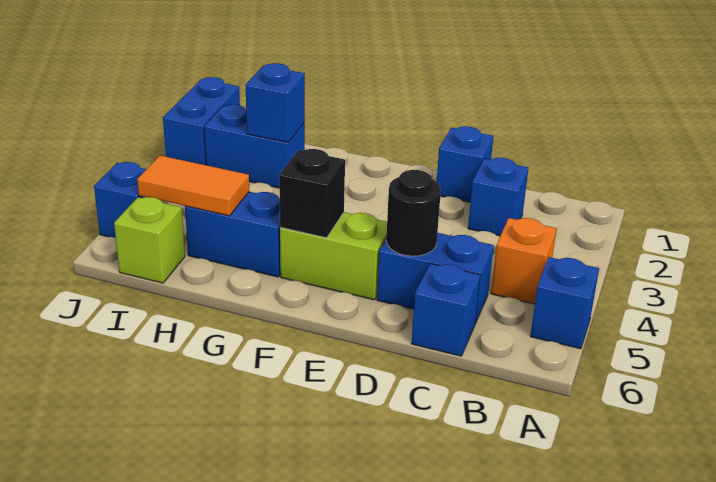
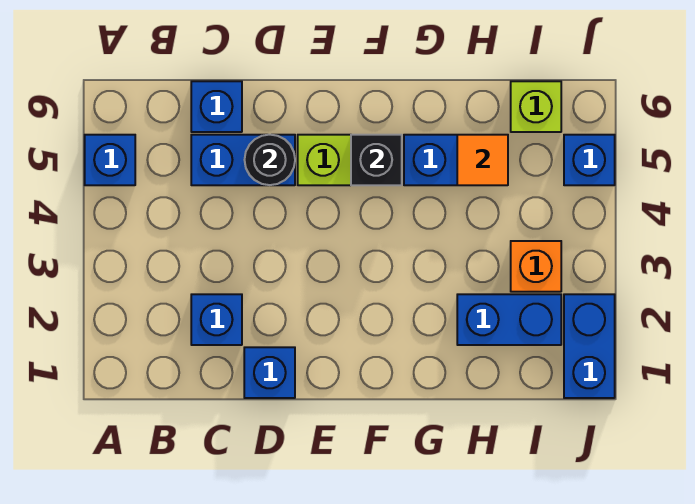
orange brick B4 level 1 -> orange brick I3 level 1
blue brick H2 level 2 -> none
orange tile H5:I5 level 2 -> orange tile H5 level 2

